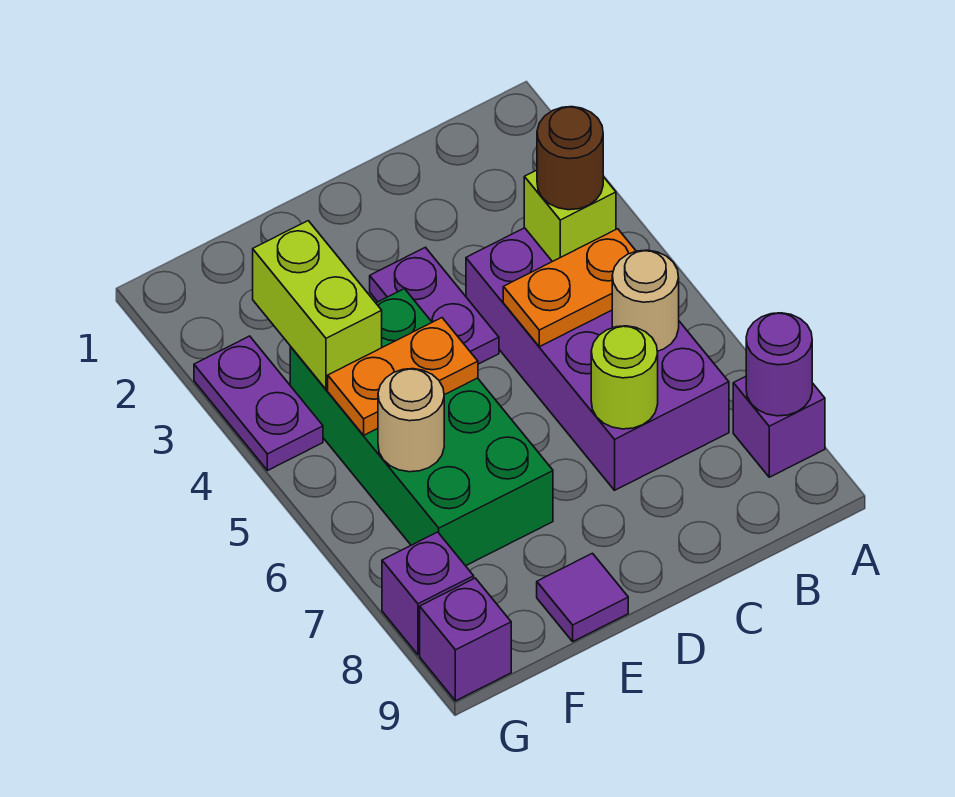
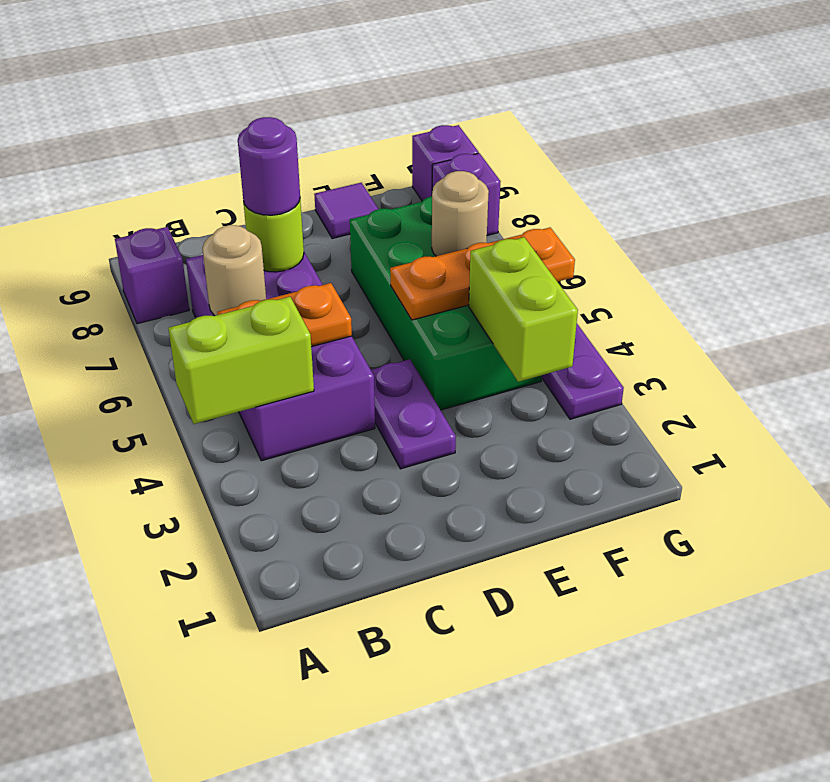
purple round brick A8 level 2 -> purple round brick C7 level 3
lime brick B4 level 2 -> lime brick A4:B4 level 2
brown round brick B4 level 3 -> none
orange plate E5:F5 level 2 -> orange plate E5:G5 level 2

